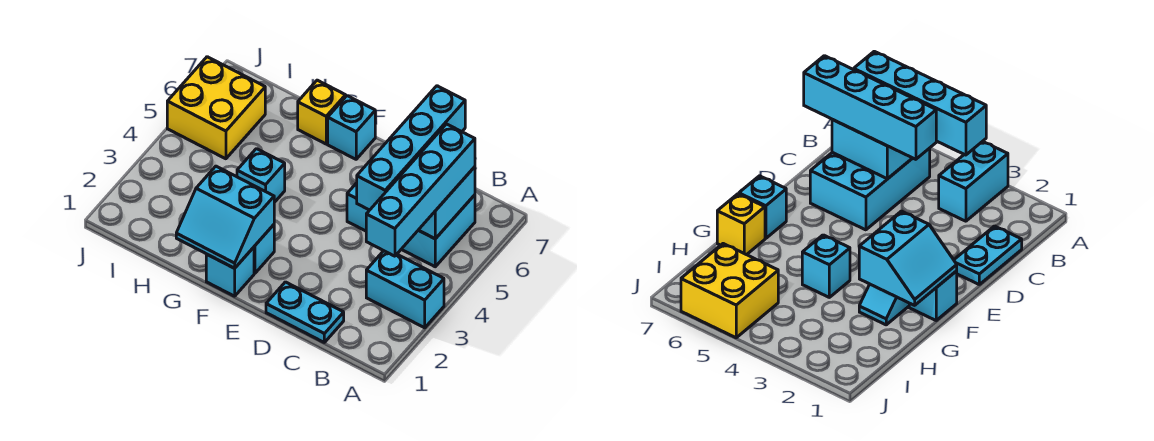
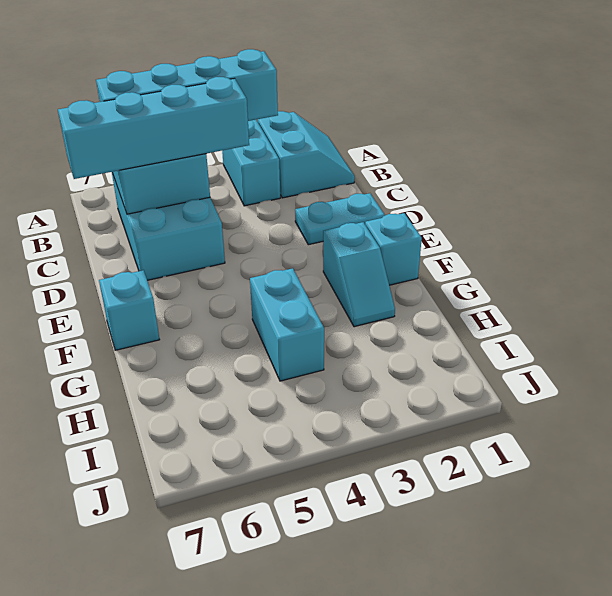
cyan plate C1:D1 level 1 -> cyan plate D1:D2 level 1
cyan slope F1:G2 level 2 top 2 -> cyan slope A1:B2 level 1 top 2
cyan brick G4 level 1 -> cyan brick G4:H4 level 1
yellow brick G7 level 1 -> none
yellow brick I5:J6 level 1 -> none

